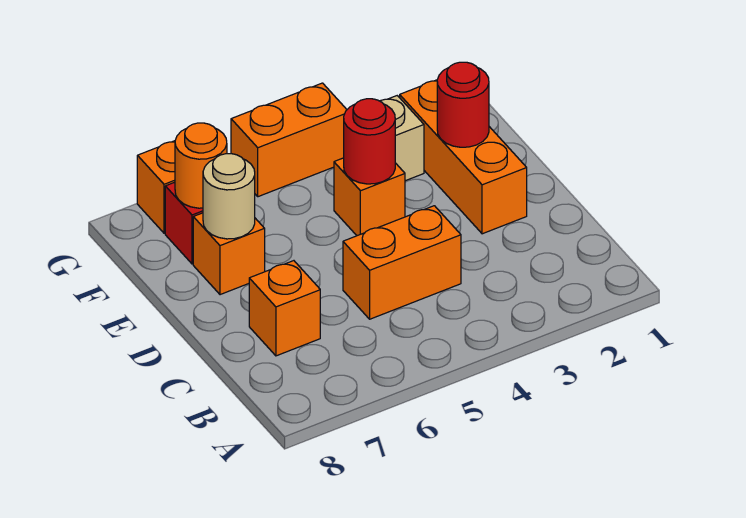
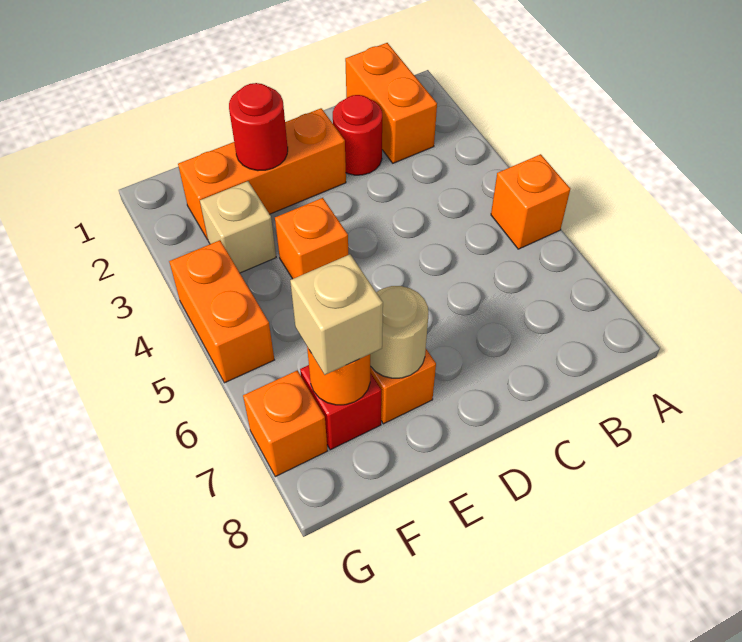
orange brick C4:C5 level 1 -> orange brick B1:B2 level 1
orange brick C7 level 1 -> orange brick A5 level 1
red round brick E4 level 2 -> red round brick C2 level 1
none -> tan brick F7 level 3

